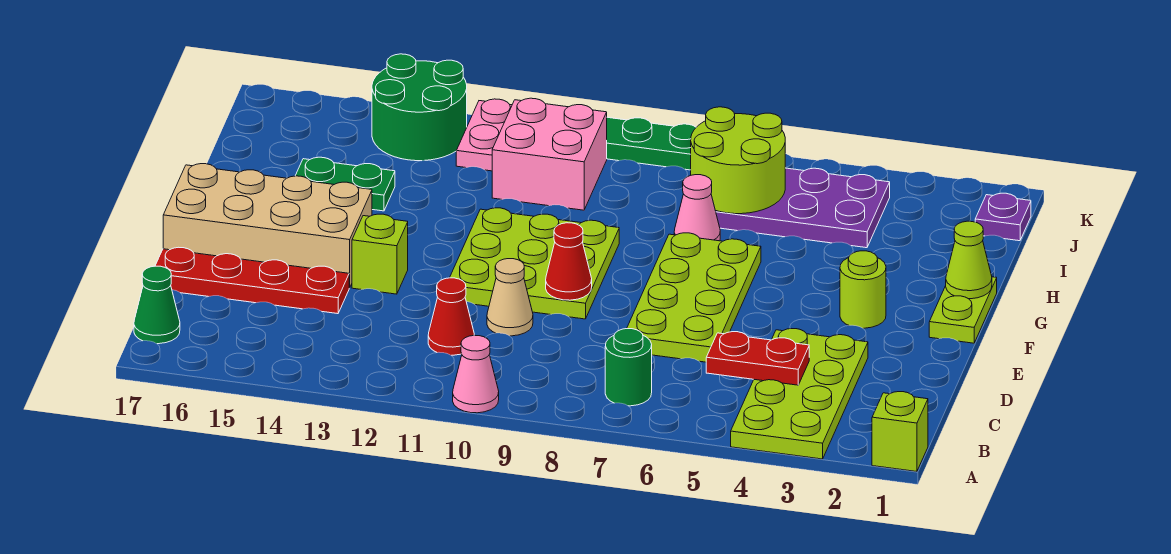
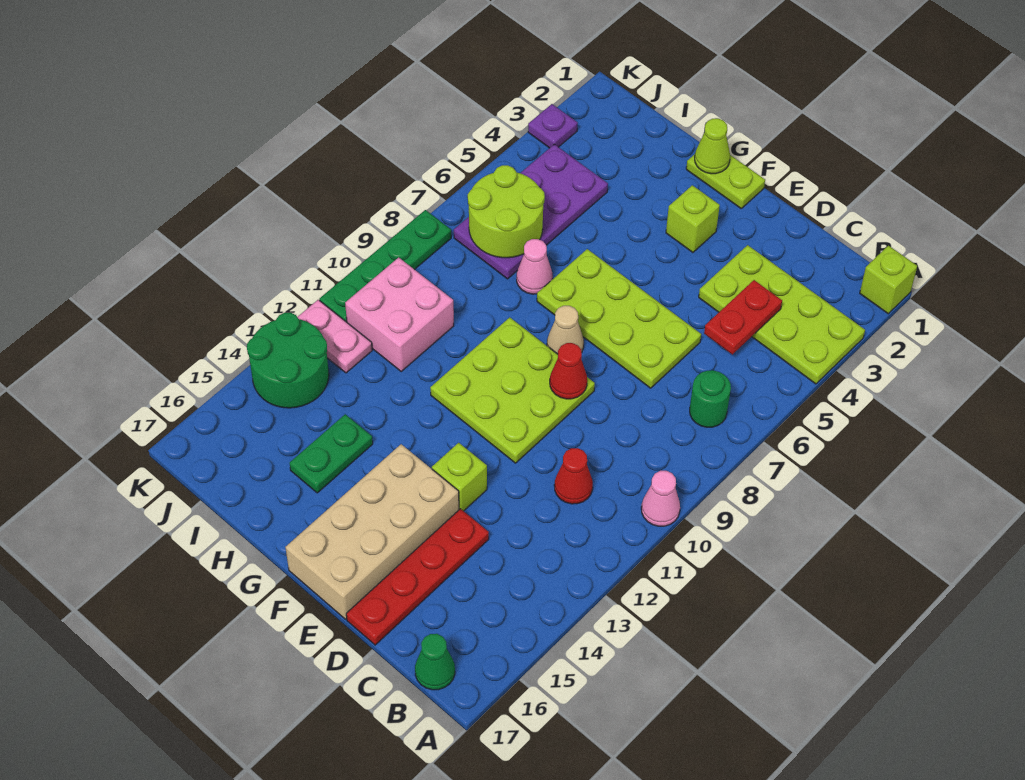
tan cone D10 level 1 -> tan cone F8 level 1
lime round brick F3 level 1 -> lime brick F3 level 1
purple plate J1 level 1 -> purple plate K3 level 1

